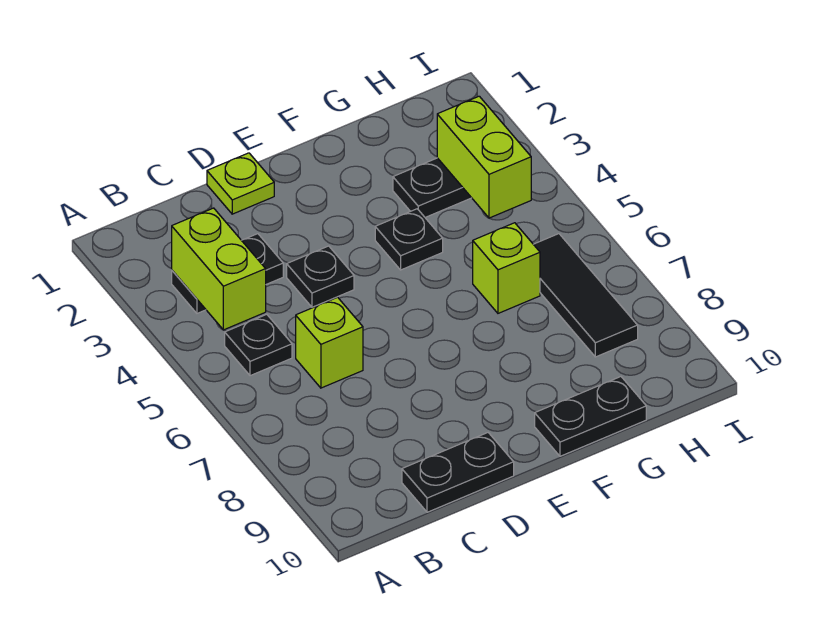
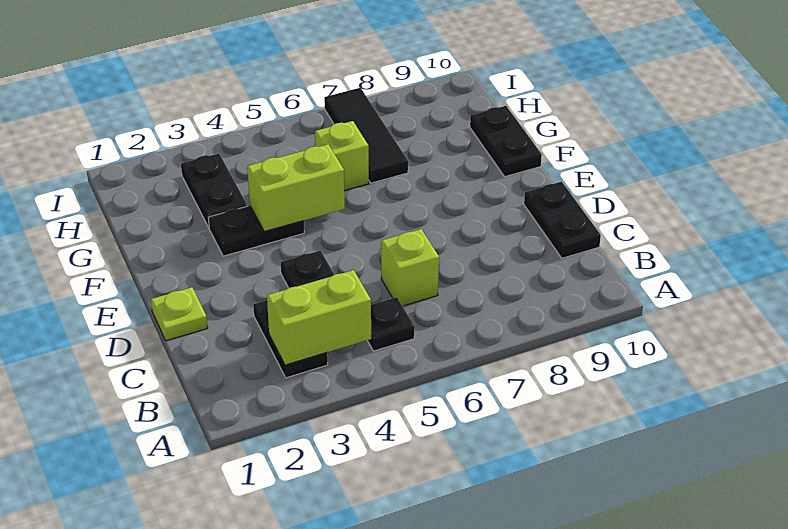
black plate F4 level 1 -> black plate F3:F4 level 1
lime brick H3:H4 level 2 -> lime brick F4:F5 level 2
black tile H6:H8 level 1 -> black tile G7:I7 level 1

